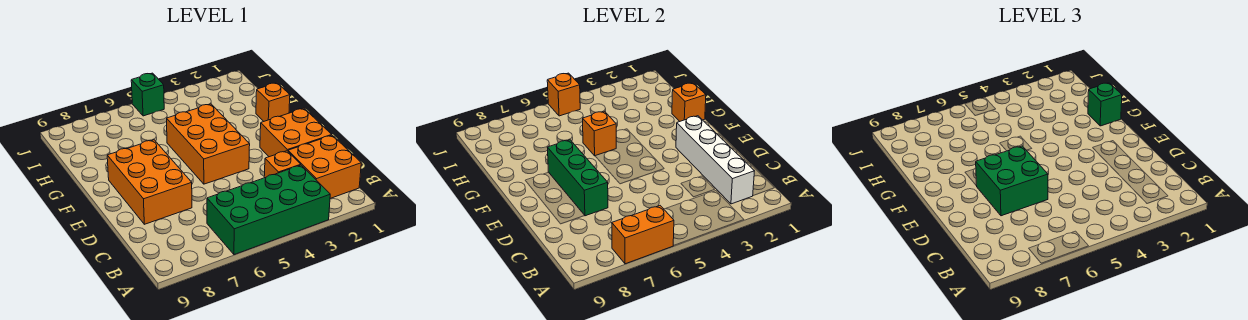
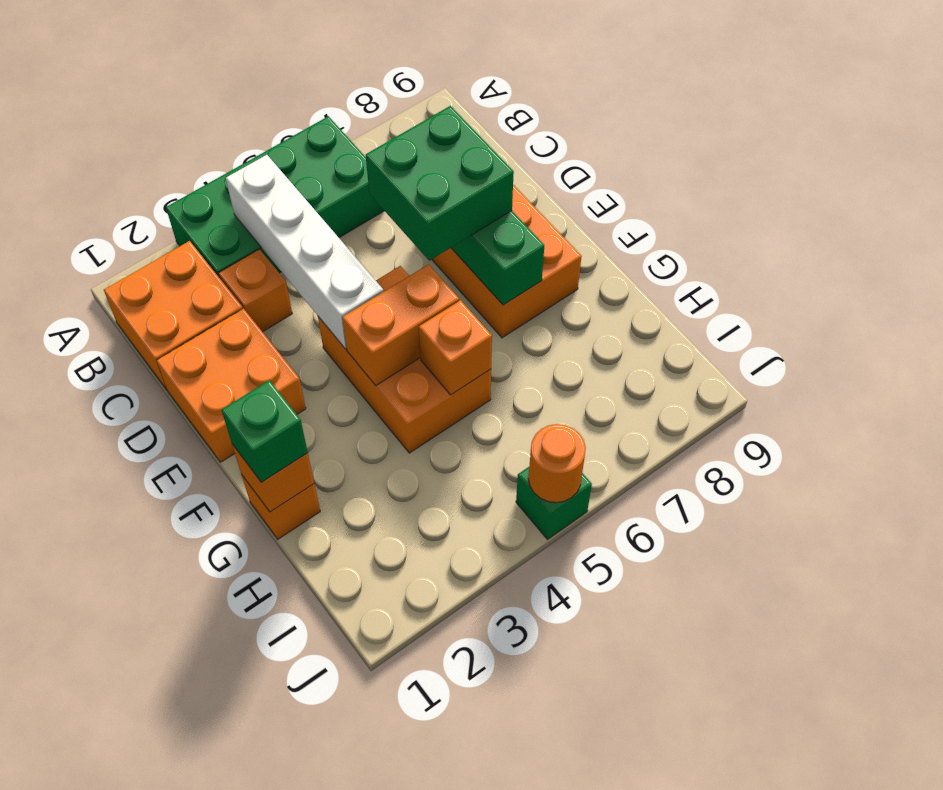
orange brick A6:A7 level 2 -> orange brick F4:F5 level 2
white brick B2:E2 level 2 -> white brick B4:E4 level 2
orange brick J5 level 2 -> orange round brick J5 level 2

